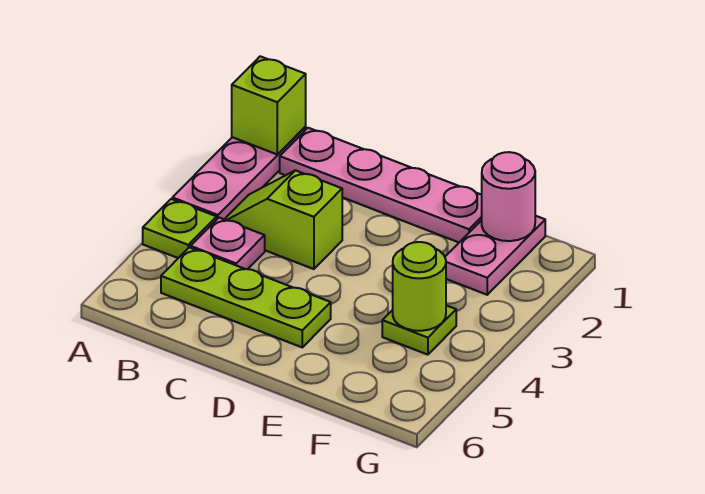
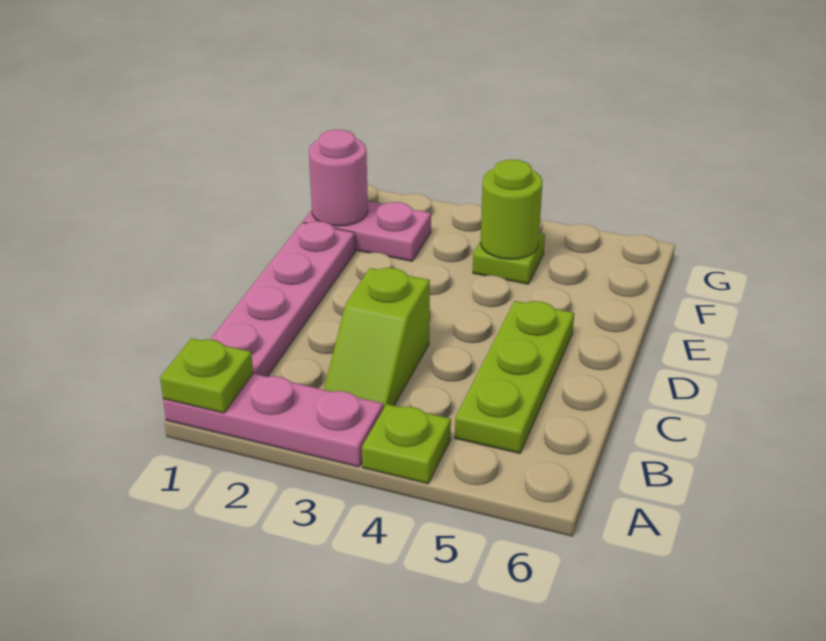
lime brick A1 level 2 -> lime plate A1 level 2
pink plate B4 level 1 -> none

